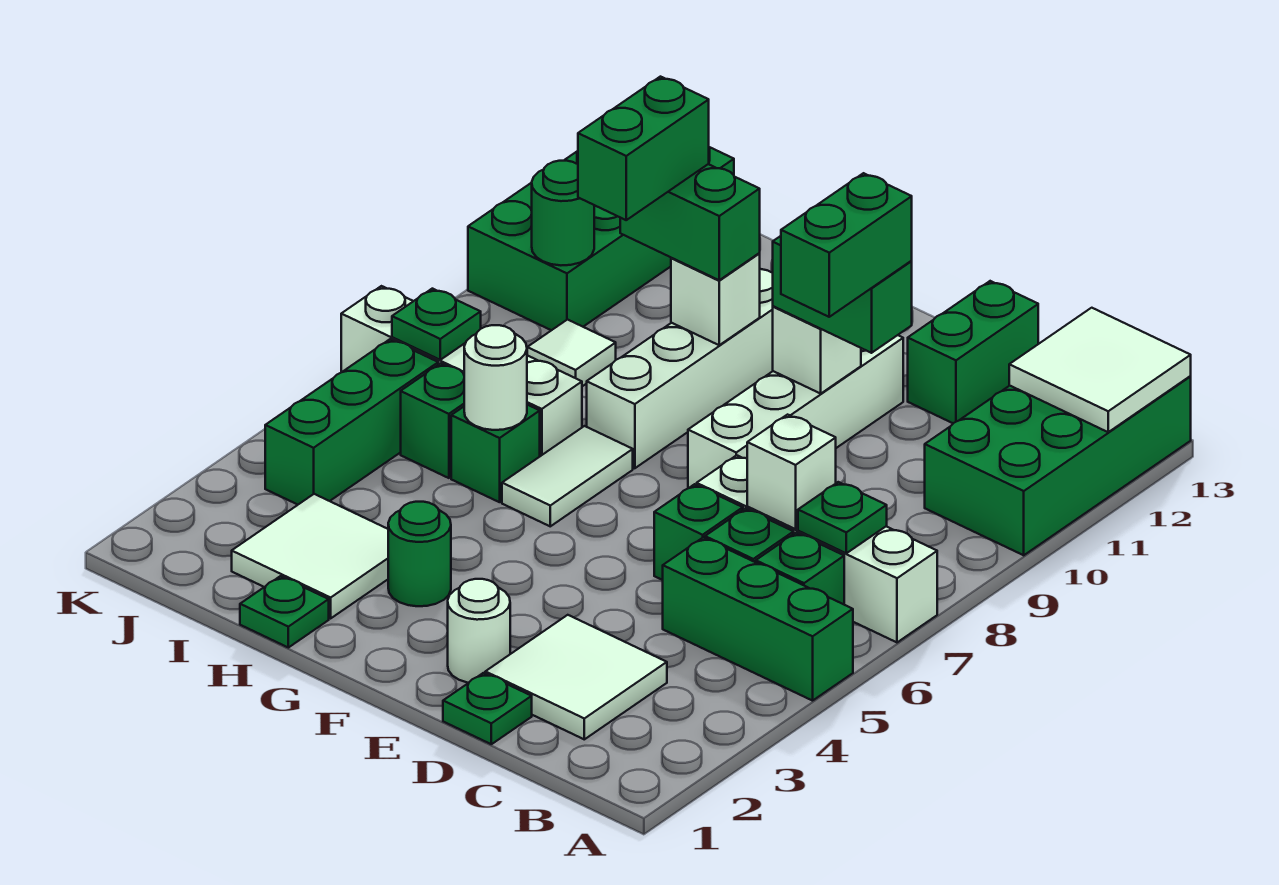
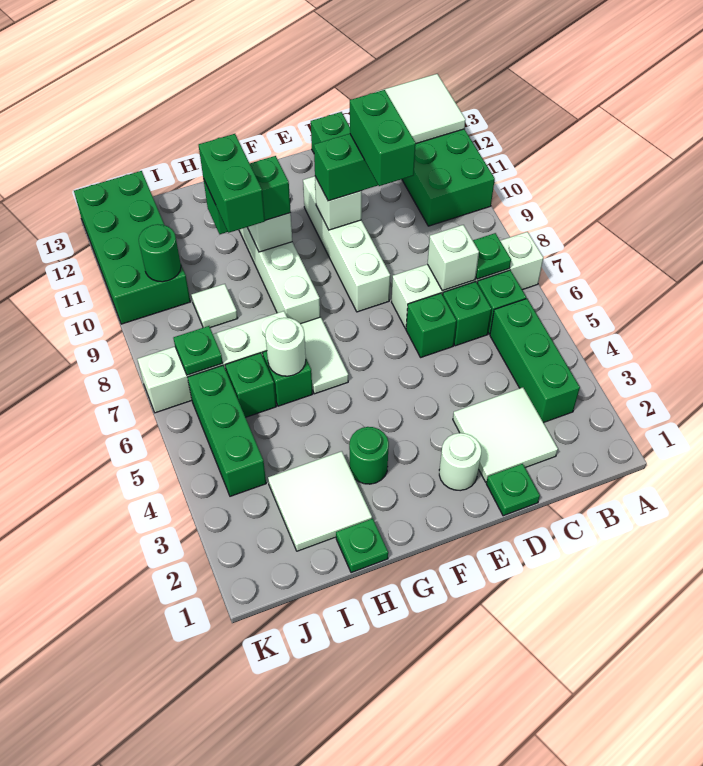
green brick A5:C5 level 1 -> green brick B3:B5 level 1

